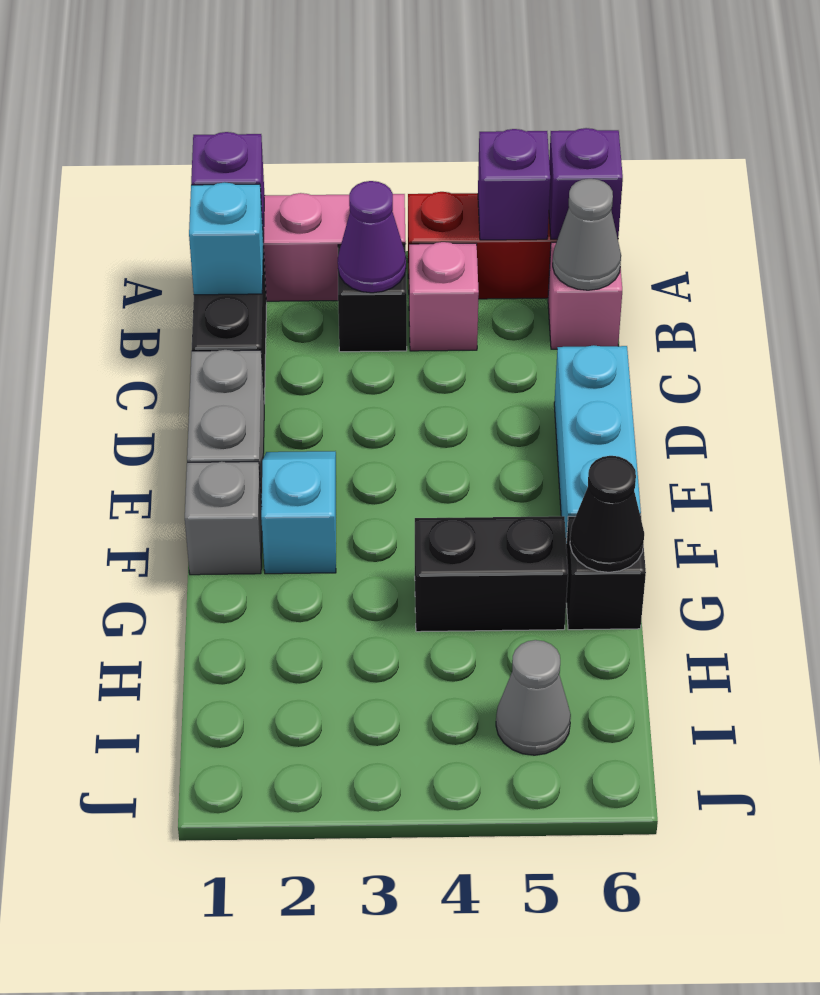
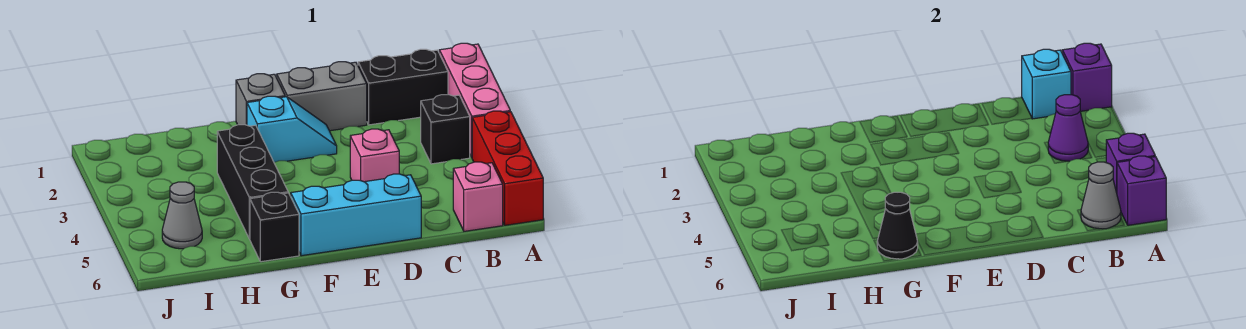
pink brick B4 level 1 -> pink brick D4 level 1
black brick G4:G5 level 1 -> black brick G3:G5 level 1

